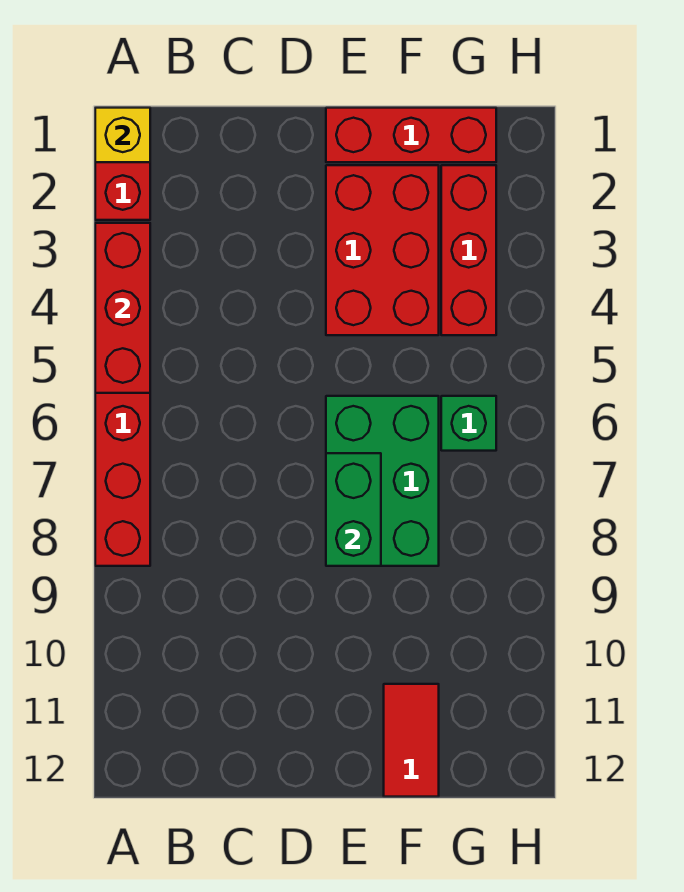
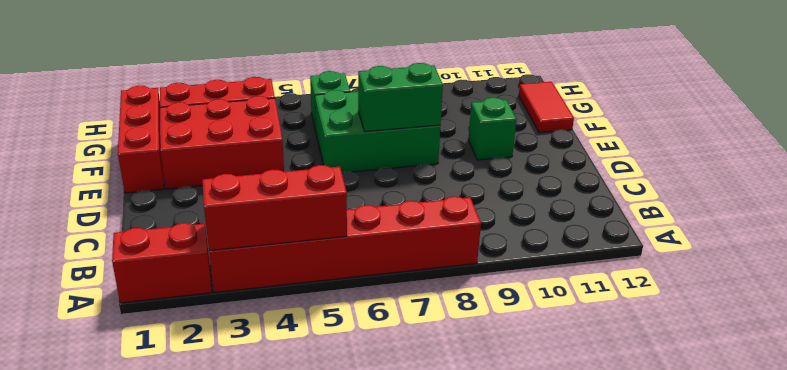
yellow brick A1 level 2 -> none
none -> green brick E10 level 1
red tile F11:F12 level 1 -> red tile F12:G12 level 1

